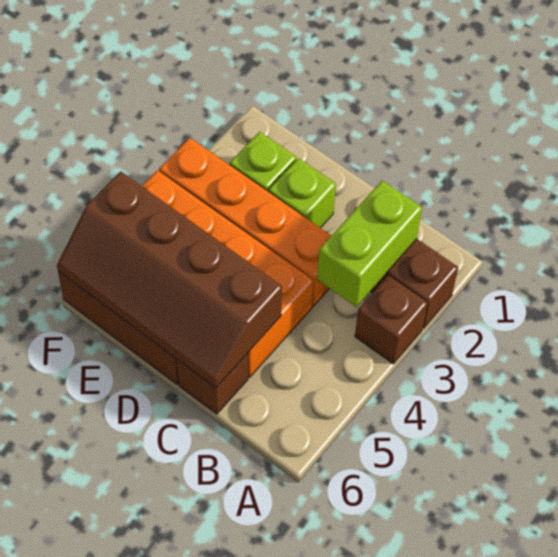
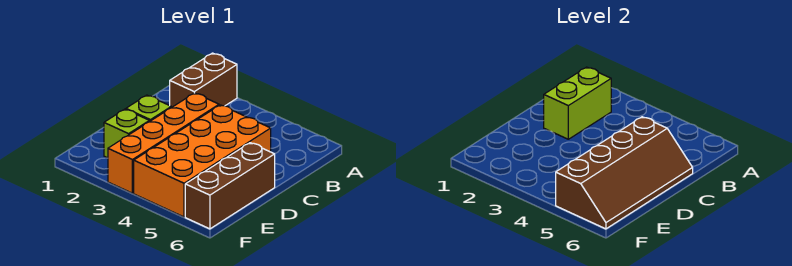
brown brick A3 level 1 -> none
lime brick B2:B3 level 2 -> lime brick B2:C2 level 2
brown brick C6 level 1 -> none

